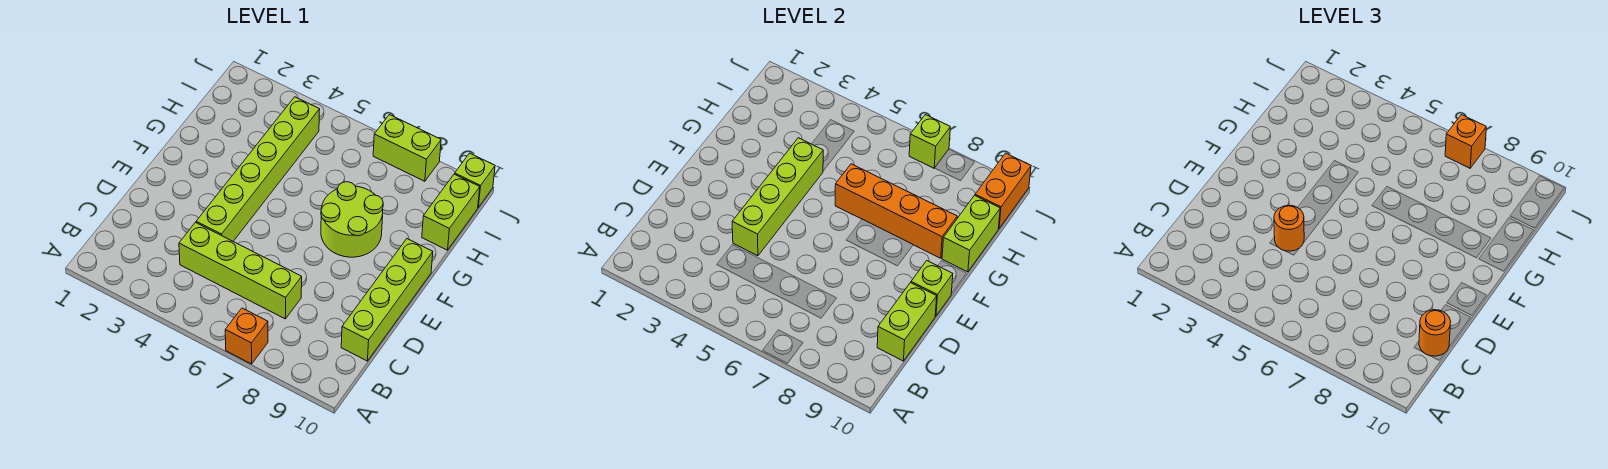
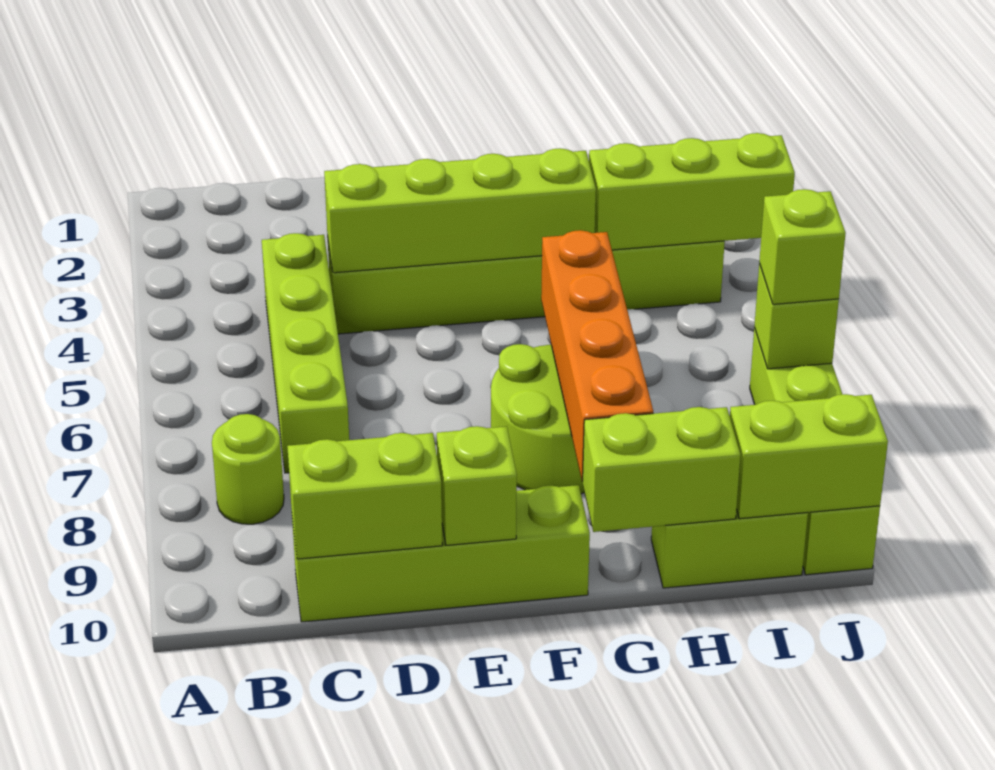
orange brick A7 level 1 -> none
none -> lime round brick B8 level 1
orange round brick C10 level 3 -> none
orange round brick D4 level 3 -> none
none -> lime brick H4:J4 level 2
orange brick I10:J10 level 2 -> lime brick I10:J10 level 2
orange brick J7 level 3 -> lime brick J7 level 3

